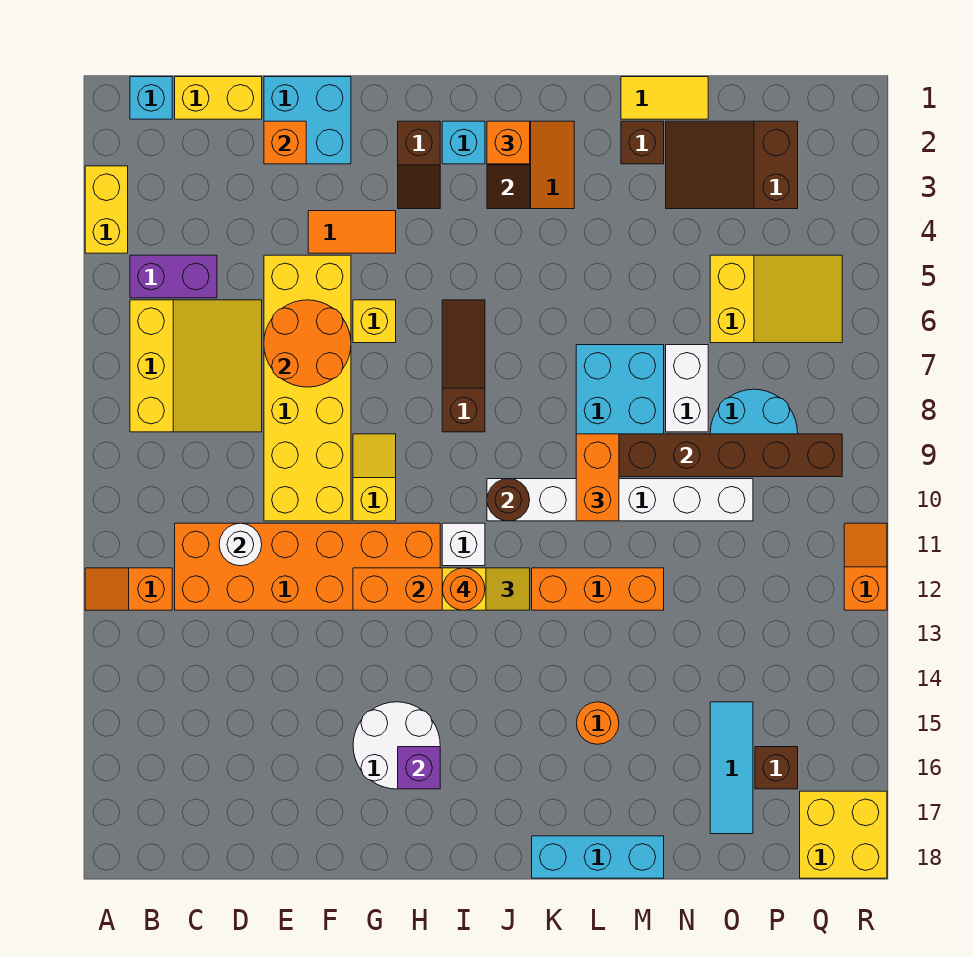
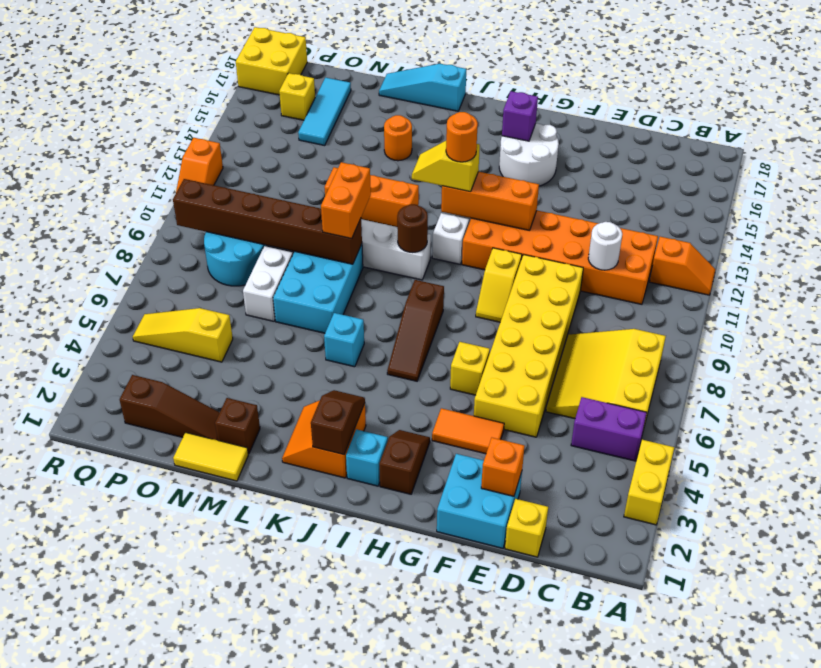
cyan brick B1 level 1 -> cyan brick K6 level 1
yellow brick C1:D1 level 1 -> yellow brick D1 level 1
orange round brick E6:F7 level 2 -> none
orange brick J2 level 3 -> none
cyan brick K18:M18 level 1 -> cyan slope K18:M18 level 1 top K
brown slope N2:P3 level 1 top P -> brown slope N2:P2 level 1 top P
yellow slope O5:Q6 level 1 top O -> yellow slope O5:Q5 level 1 top O
brown brick P16 level 1 -> yellow brick P16 level 1

